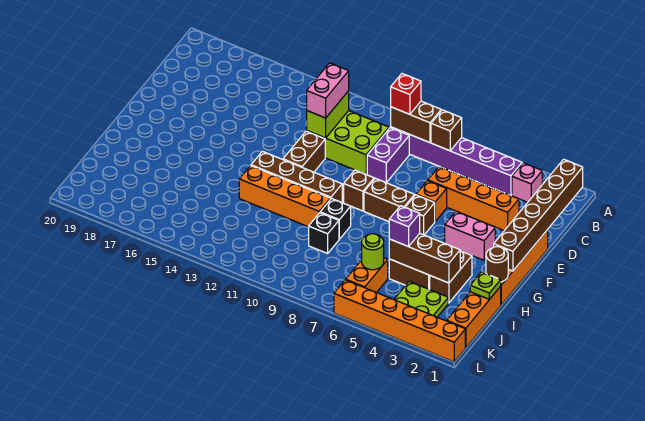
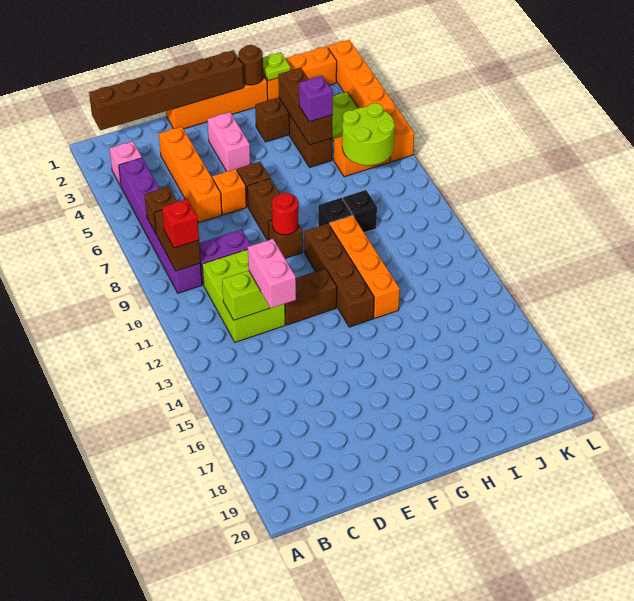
pink brick C12:D12 level 3 -> pink brick D12:D13 level 3
none -> red round brick F9 level 2
lime round brick J6 level 2 -> lime round brick J6:K7 level 2

